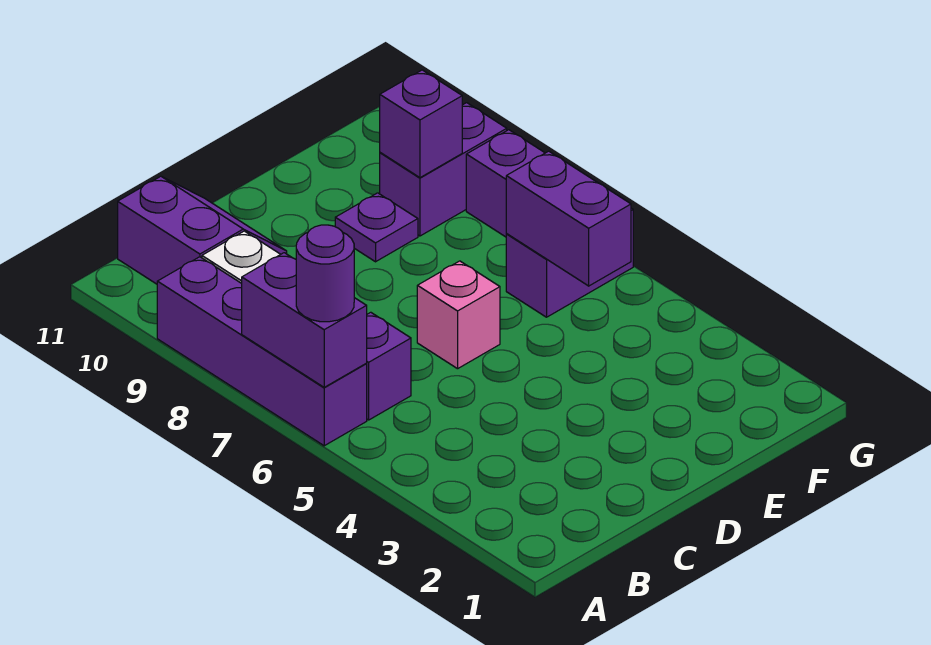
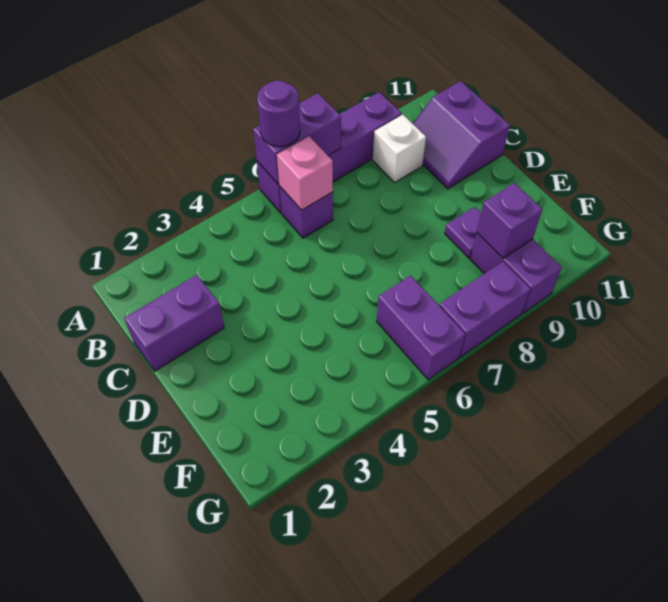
purple slope B10:C11 level 1 top B -> purple slope B10:C11 level 1 top 11
pink brick D6 level 1 -> pink brick B6 level 2
purple brick F5:F6 level 2 -> purple brick C1:C2 level 1

